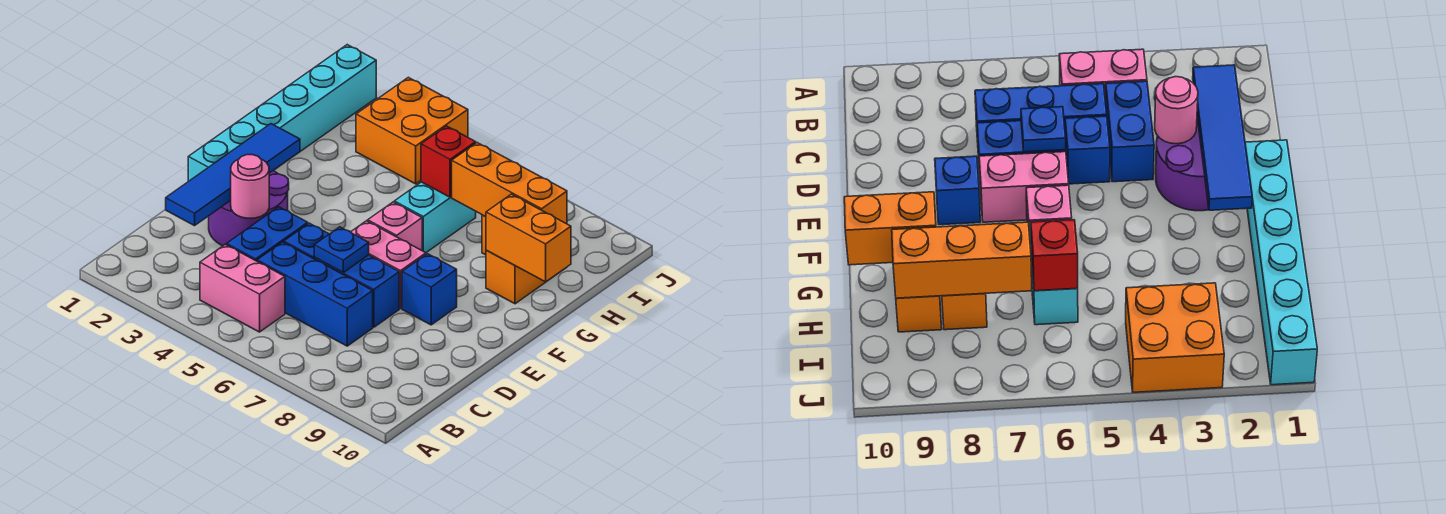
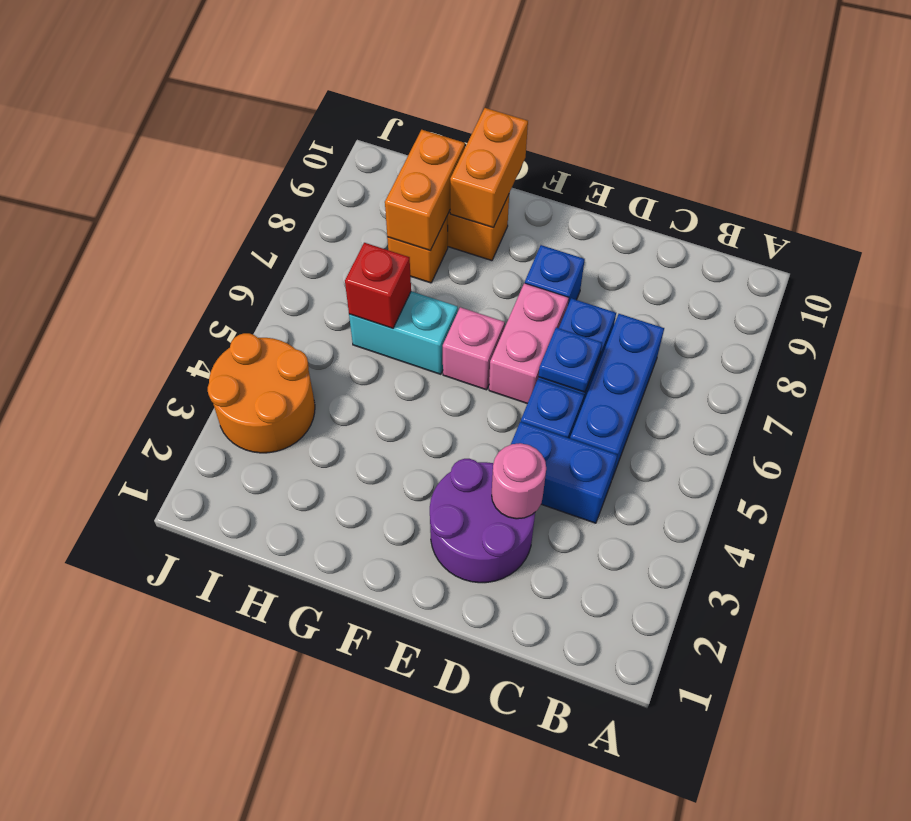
pink brick B4:B5 level 1 -> none
blue tile C2:F2 level 2 -> none
cyan brick E1:J1 level 1 -> none
orange brick H7:H9 level 2 -> orange brick H8:H9 level 2
orange brick I3:J4 level 1 -> orange round brick I3:J4 level 1

